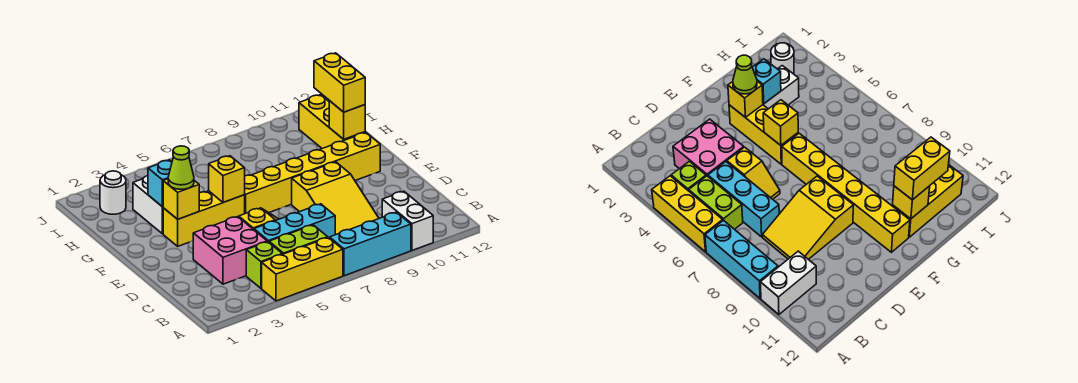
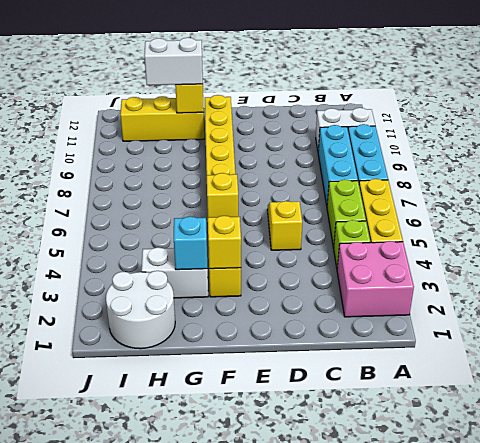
pink brick C3:D4 level 1 -> pink brick A2:B3 level 1
cyan brick C5:C7 level 1 -> cyan brick B7:B9 level 1
yellow slope C8:E9 level 1 top E -> none
lime cone F3 level 3 -> none
yellow brick G11:H11 level 3 -> white brick G11:H11 level 3
white round brick I2 level 1 -> white round brick H1:I2 level 1

